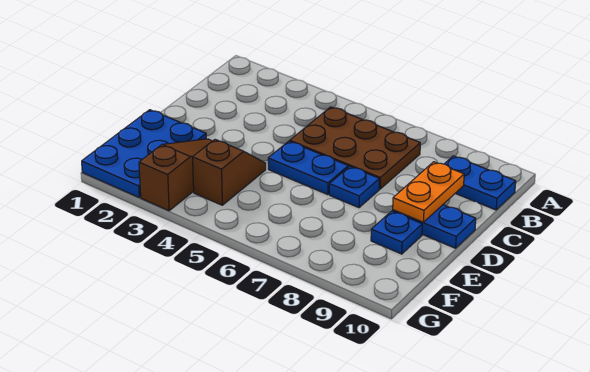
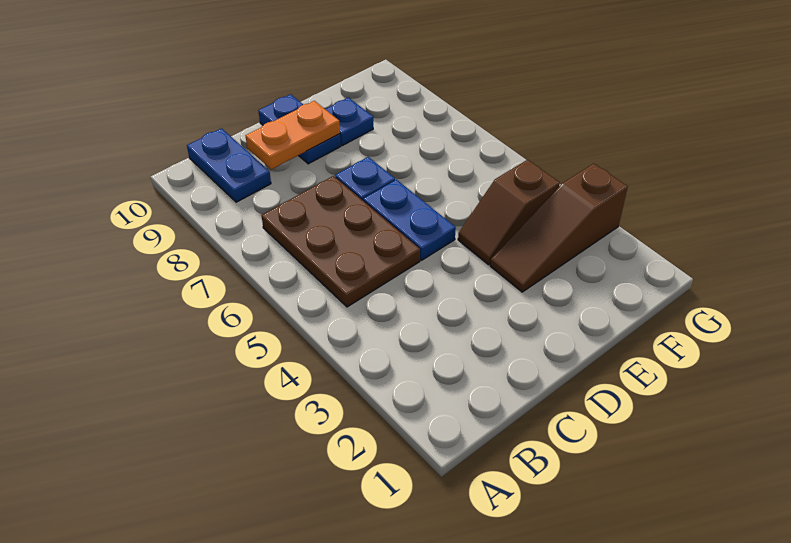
blue plate E1:G2 level 1 -> none

